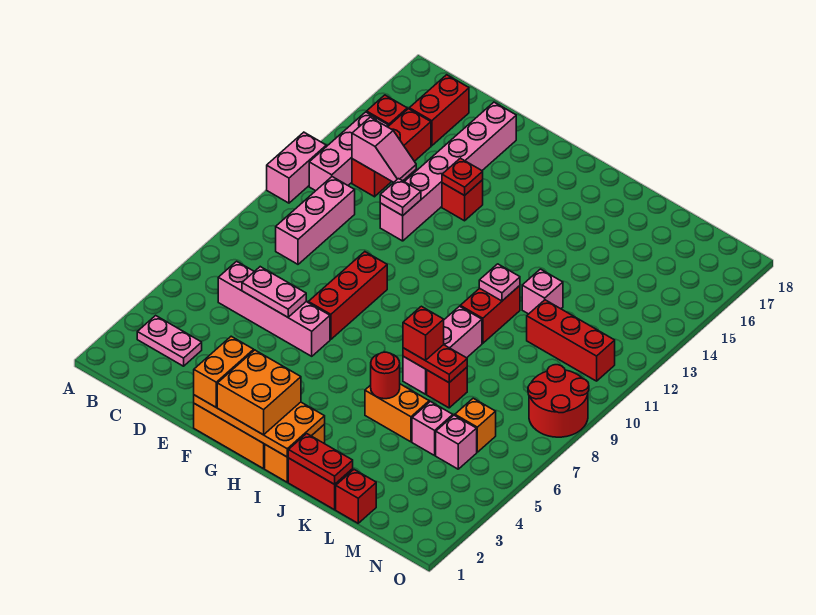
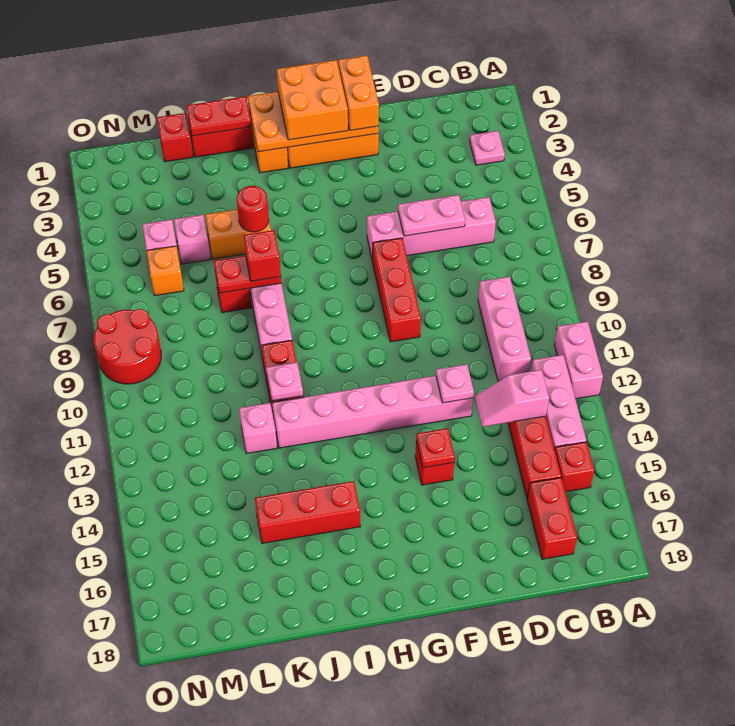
pink plate B3:C3 level 1 -> pink plate B3 level 1
pink brick E12:E17 level 1 -> pink brick E12:J12 level 1
red brick L11:N11 level 1 -> red brick I15:K15 level 1

